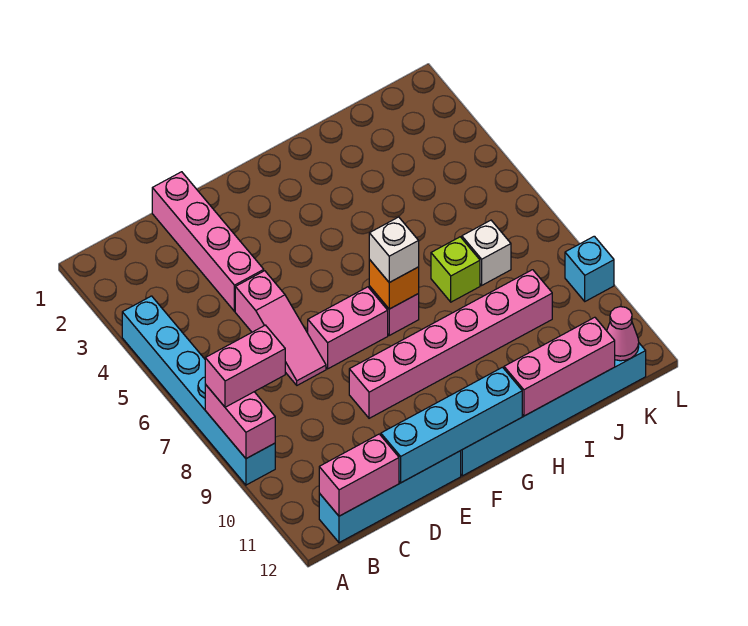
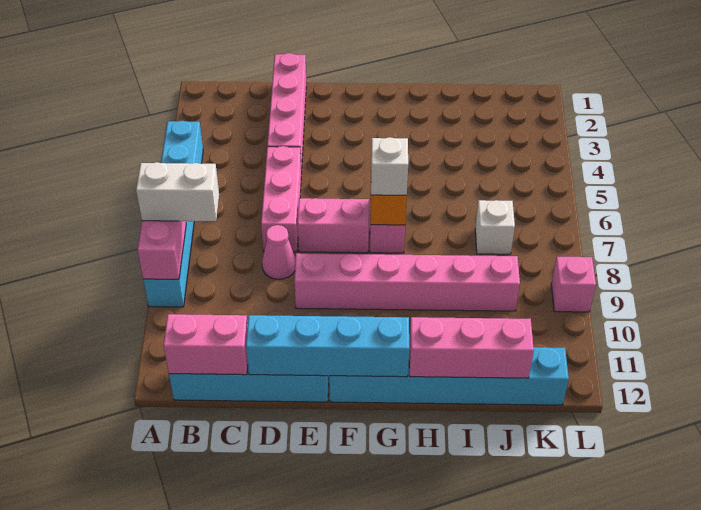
pink brick A8:B8 level 3 -> white brick A8:B8 level 3
pink slope D5:D7 level 1 top 5 -> pink brick D5:D7 level 1
lime brick I7 level 1 -> none
pink cone K12 level 2 -> pink cone D8 level 1
cyan brick L9 level 1 -> pink brick L9 level 1

